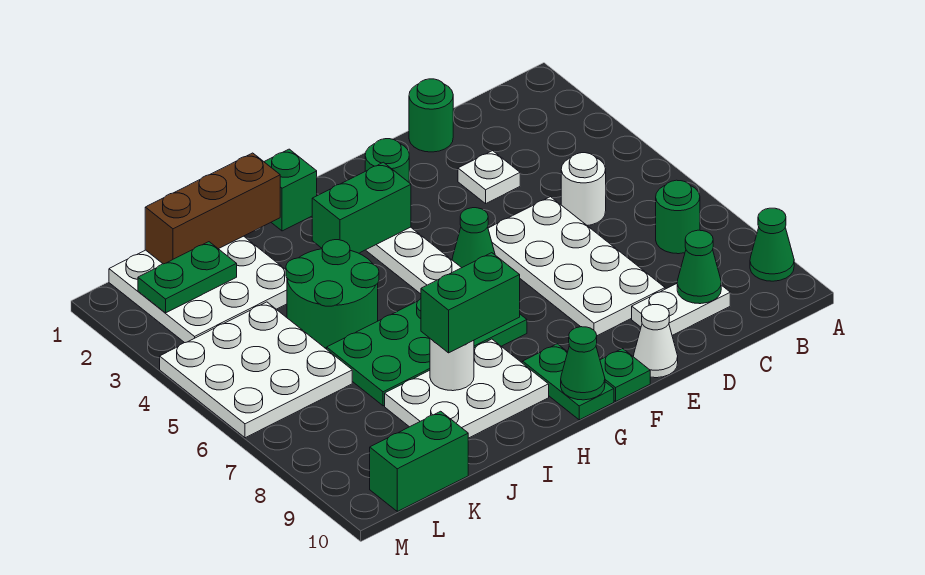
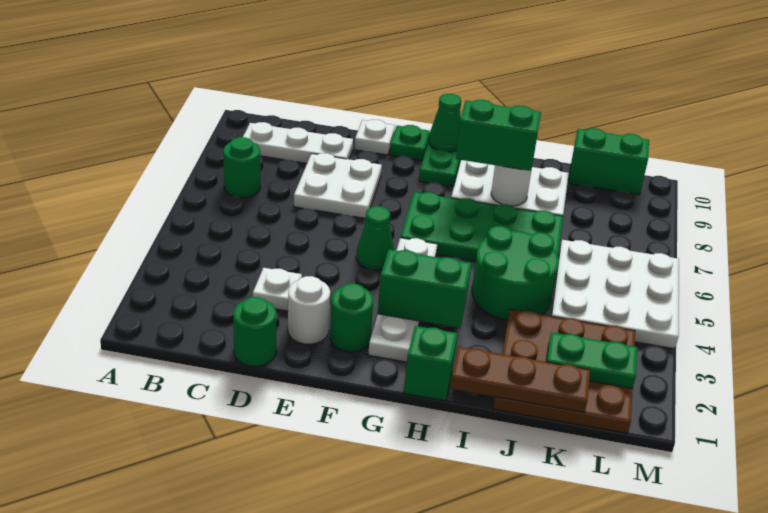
green cone A9 level 1 -> none
white round brick C5 level 1 -> white round brick E2 level 1
white plate C9:D9 level 1 -> white plate B9:D9 level 1
green cone C9 level 2 -> none
white plate D5:E8 level 1 -> white plate D7:E8 level 1
white cone E10 level 1 -> white plate E10 level 1
brown brick I1:K1 level 2 -> brown plate I1:K1 level 2
white plate J1:L3 level 1 -> brown plate J1:L3 level 1

